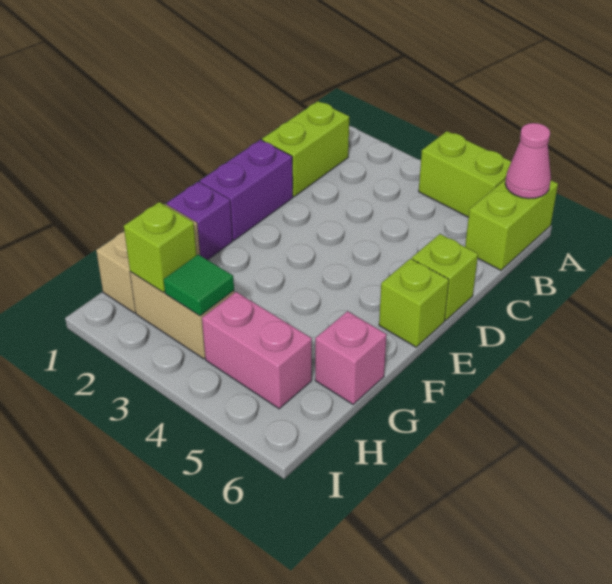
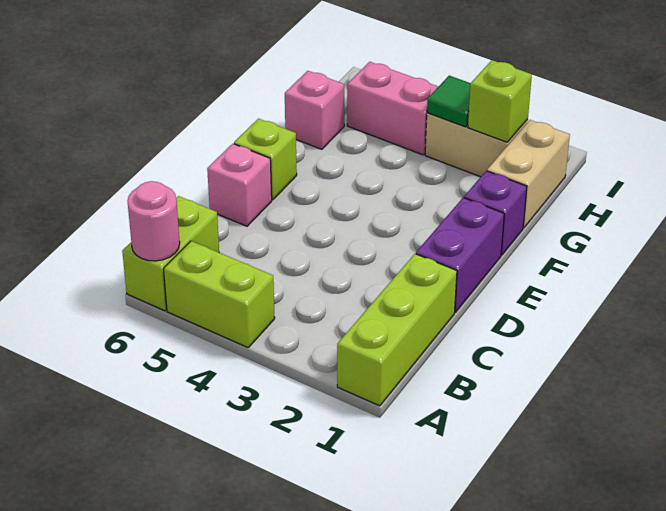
pink cone A6 level 2 -> pink round brick A6 level 2
lime brick B1:C1 level 1 -> lime brick A1:C1 level 1
lime brick D6 level 1 -> pink brick D6 level 1

